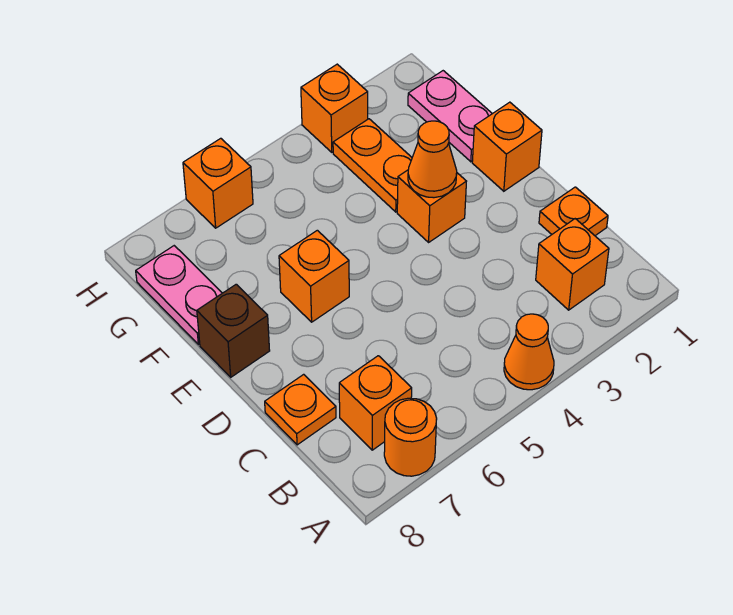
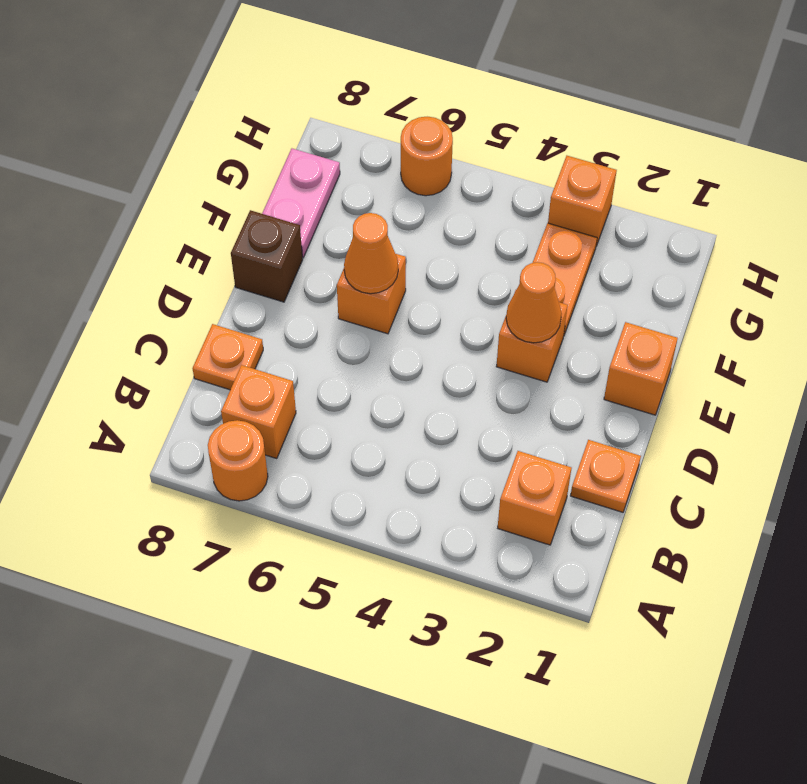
orange cone A4 level 1 -> orange cone E6 level 2
pink plate F1:G1 level 1 -> none
orange brick H6 level 1 -> orange round brick H6 level 1

